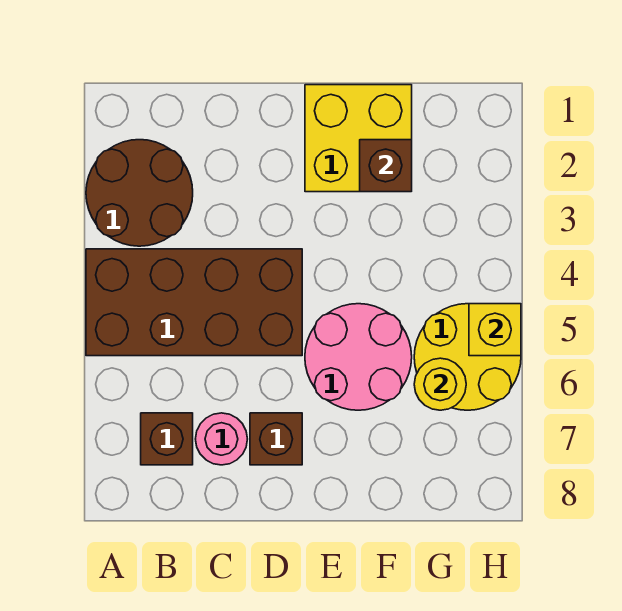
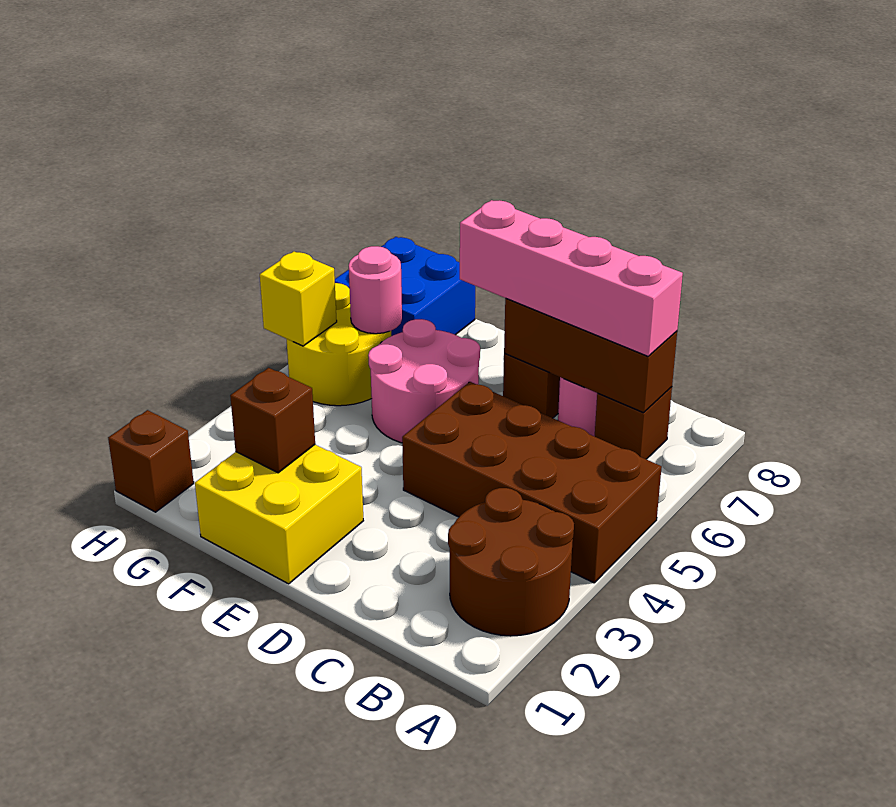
none -> brown brick B7:D7 level 2
none -> pink brick B7:E7 level 3
yellow round brick G6 level 2 -> pink round brick G6 level 2
none -> blue brick G7:H8 level 1
none -> brown brick H1 level 1

